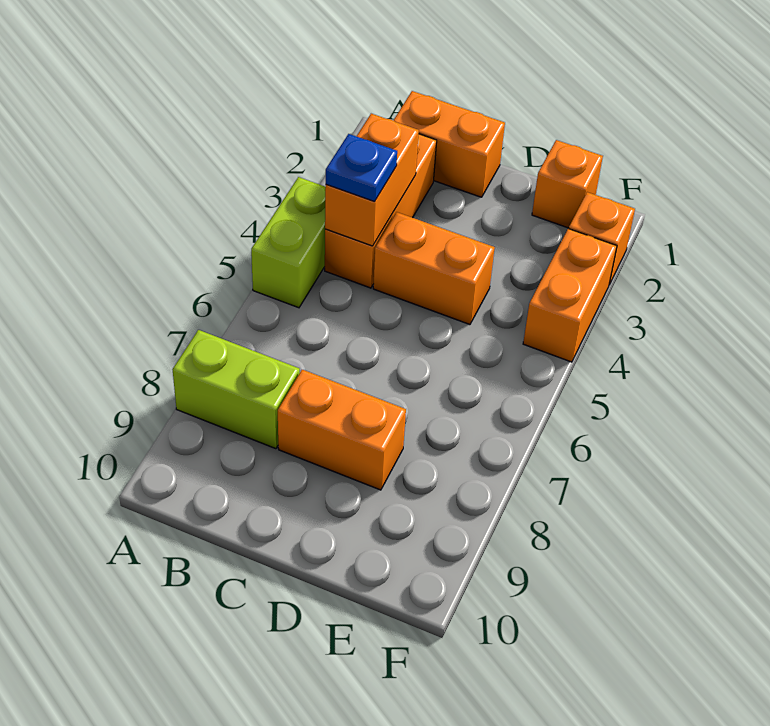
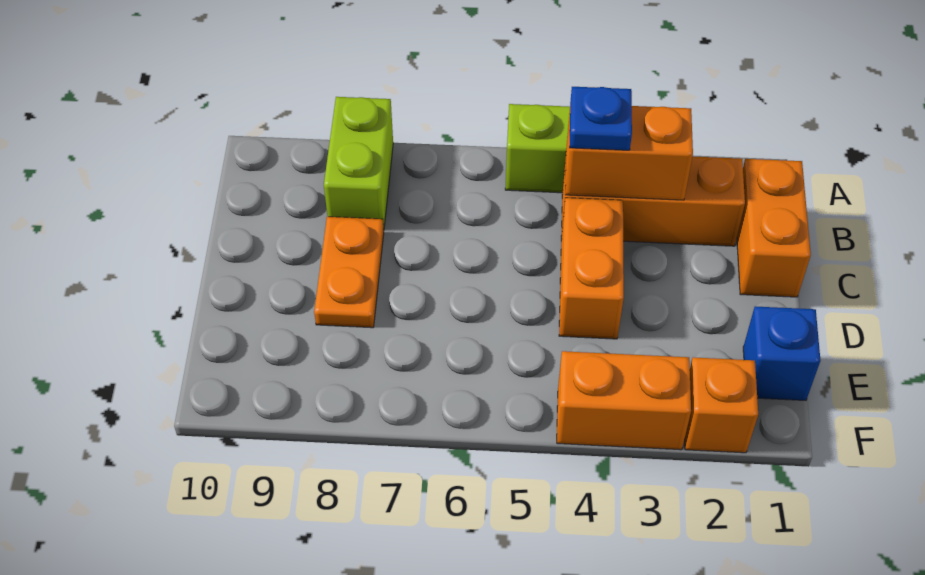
orange brick C8:D8 level 1 -> orange plate C8:D8 level 1
orange brick E1 level 1 -> blue brick E1 level 1

